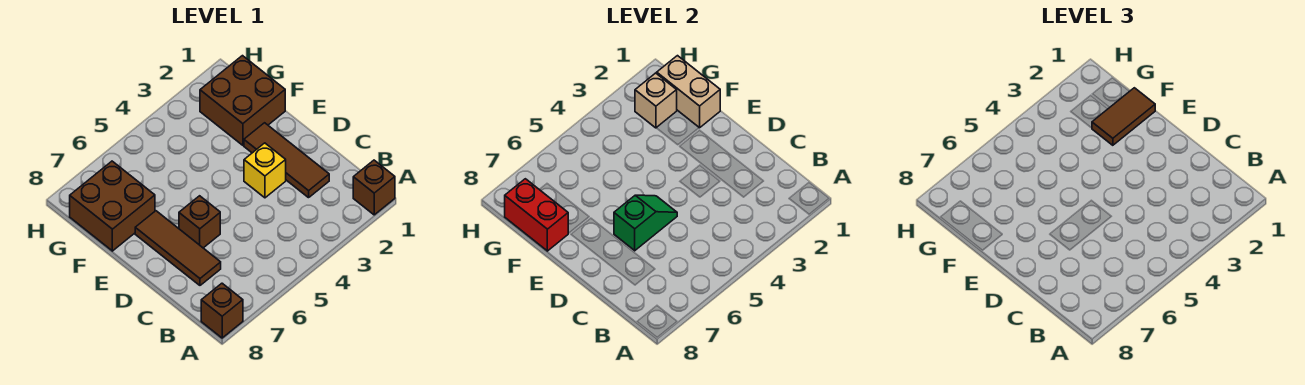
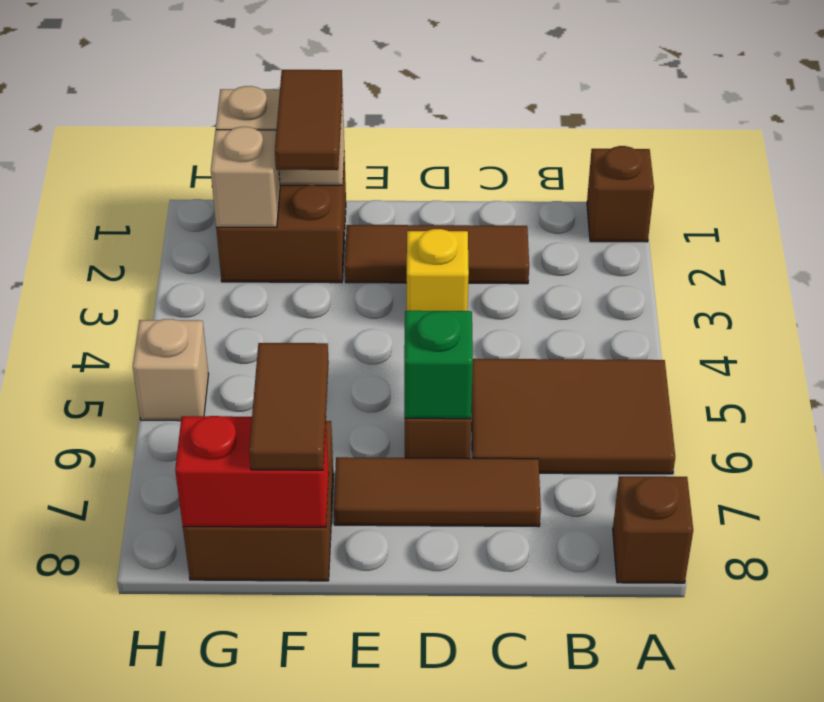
none -> brown tile A5:C6 level 1
none -> brown tile F7:F8 level 3
none -> tan brick H5 level 1

